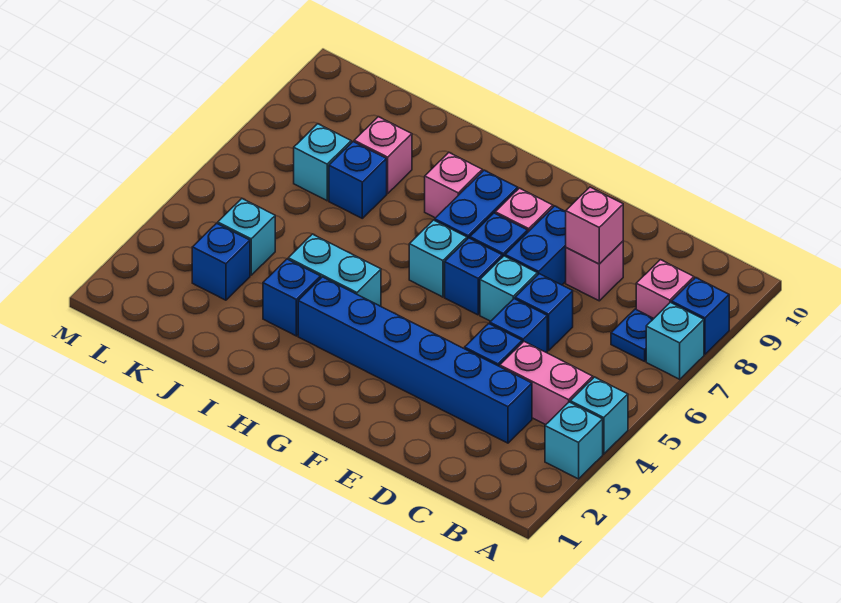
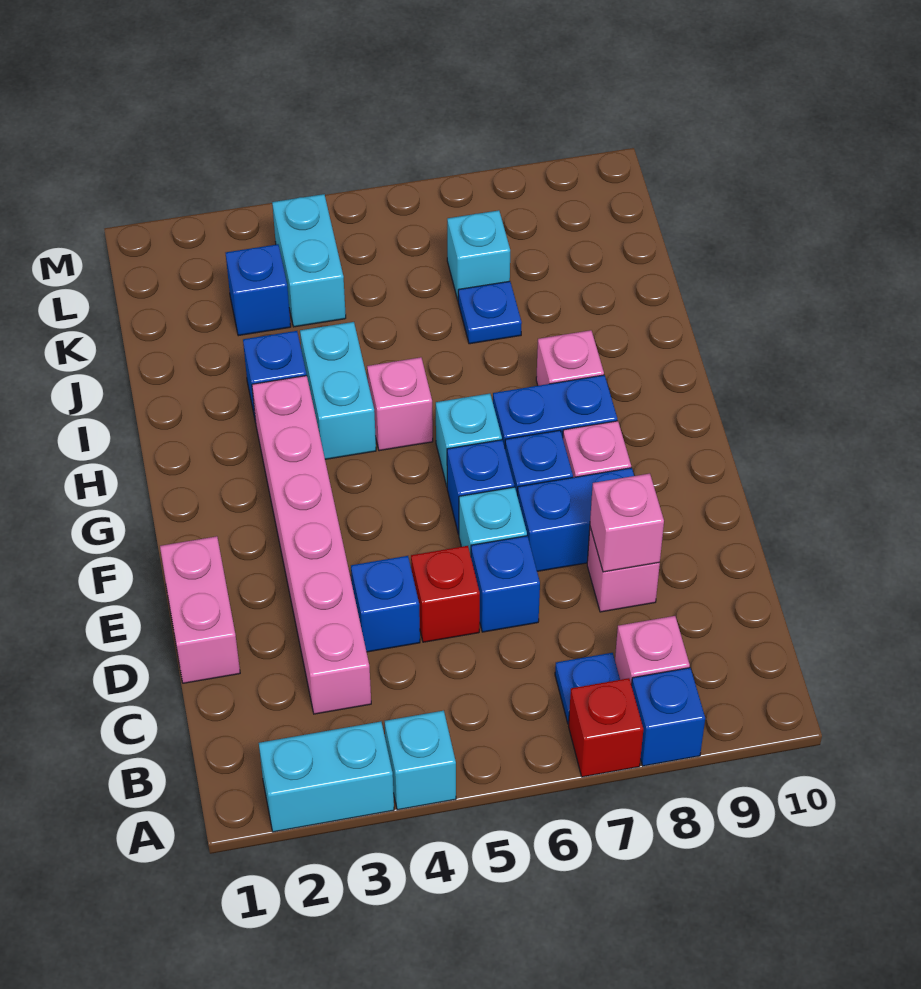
cyan brick A3 level 1 -> cyan brick A2:A3 level 1
cyan brick A7 level 1 -> red brick A7 level 1
pink brick B4:C4 level 1 -> pink brick D1:E1 level 1
blue brick C3:H3 level 1 -> pink brick C3:H3 level 1
blue brick D5 level 1 -> red brick D5 level 1
blue brick J7 level 1 -> blue plate J7 level 1
pink brick J8 level 1 -> pink brick H5 level 1
cyan brick K4 level 1 -> cyan brick K4:L4 level 1

